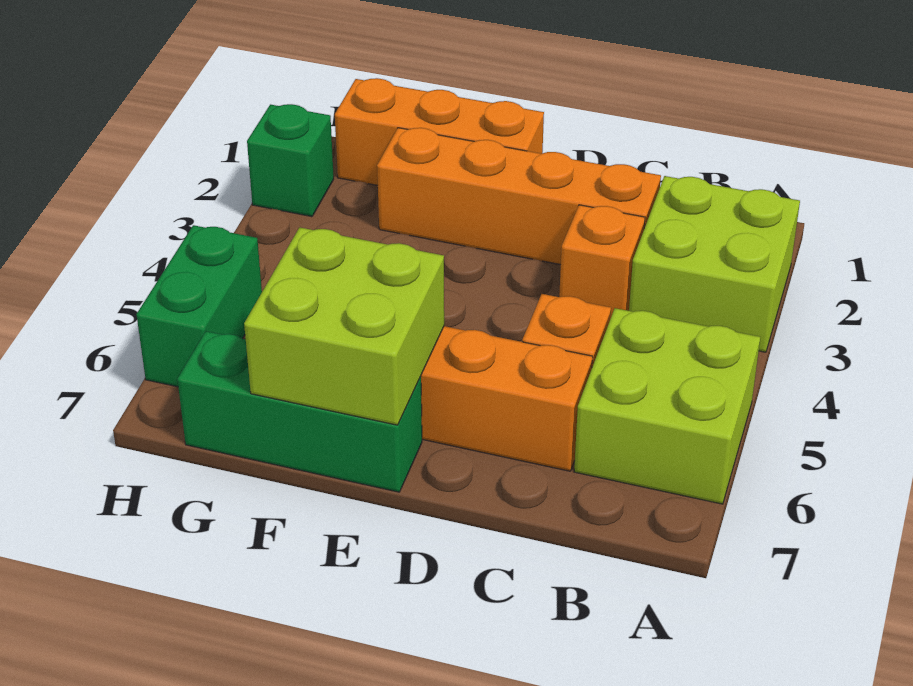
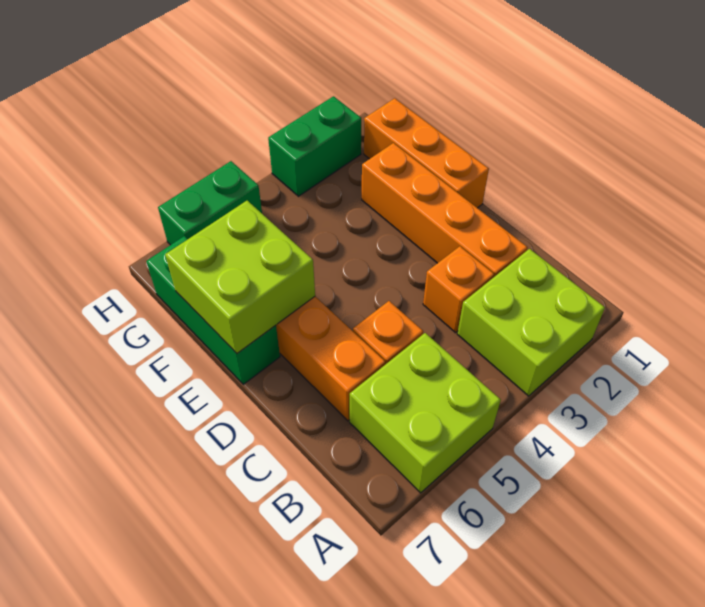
green brick H2 level 1 -> green brick H2:H3 level 1

